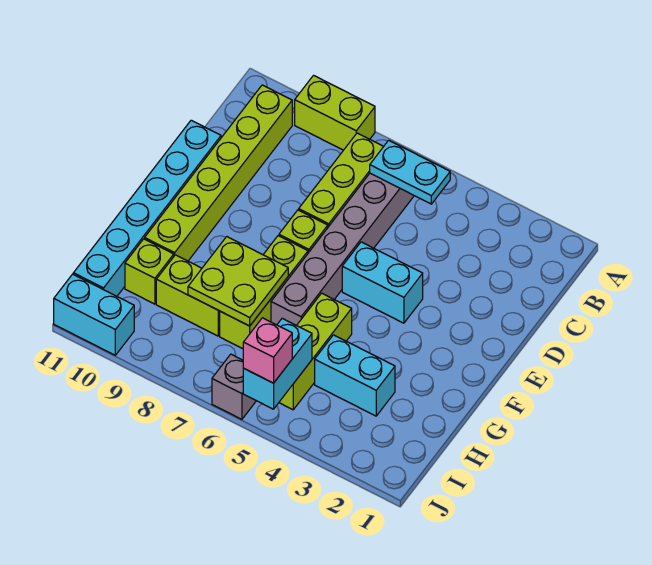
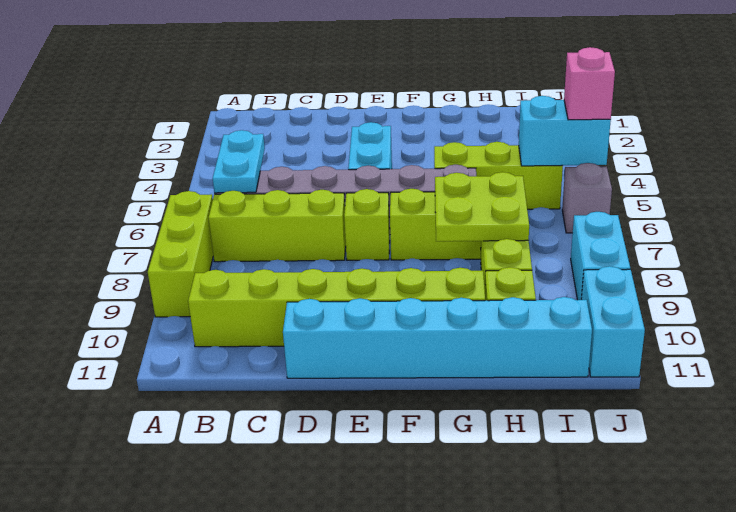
lime brick A8:A9 level 1 -> lime brick A7:A9 level 1
cyan brick H3:H4 level 1 -> cyan brick J8:J9 level 1

